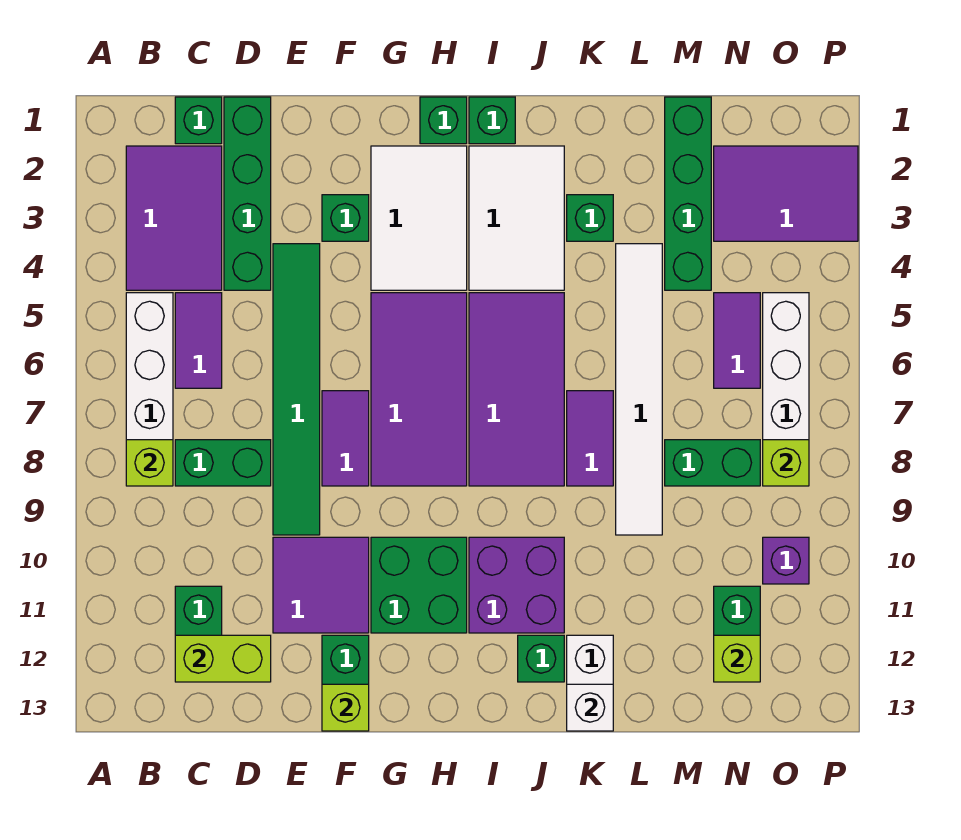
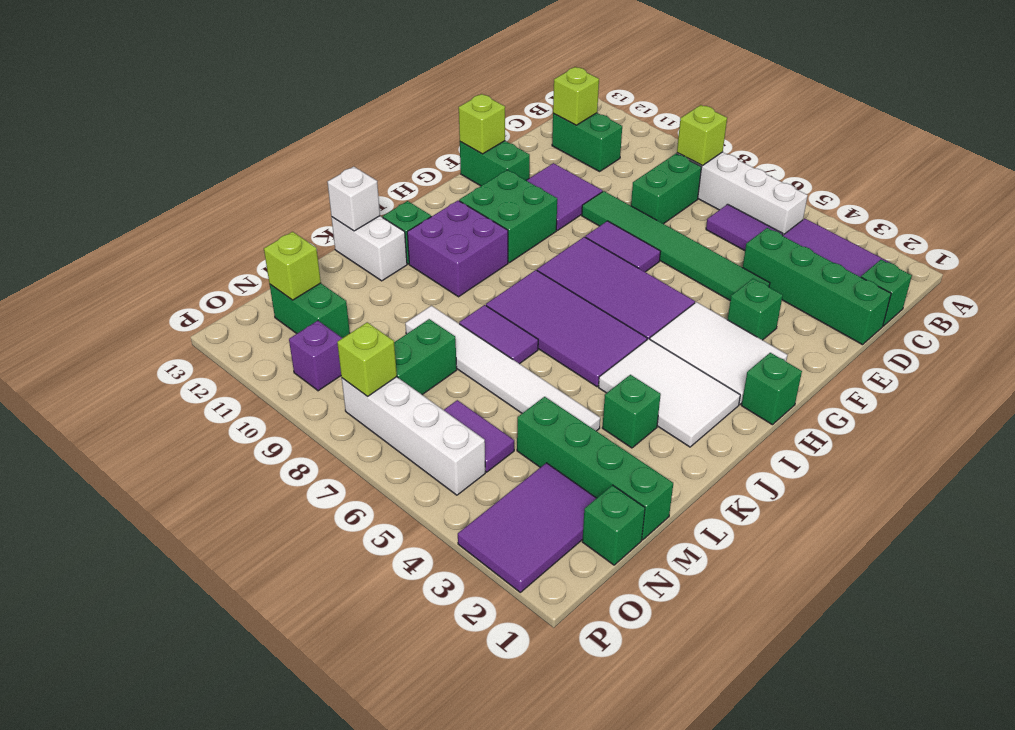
lime brick C12:D12 level 2 -> lime brick C12 level 2
green brick I1 level 1 -> green brick N1 level 1

